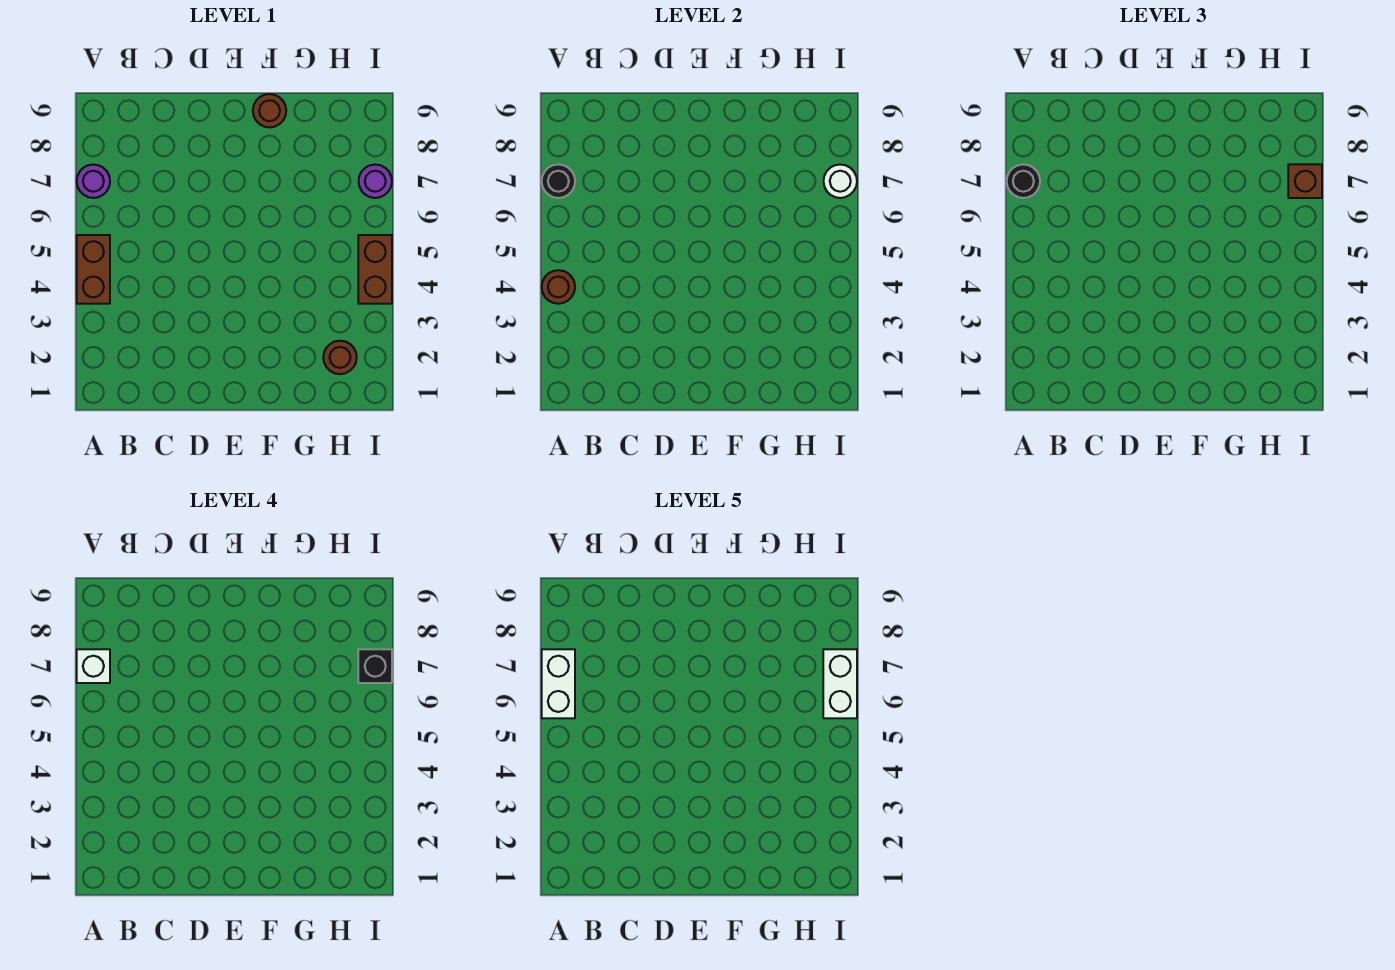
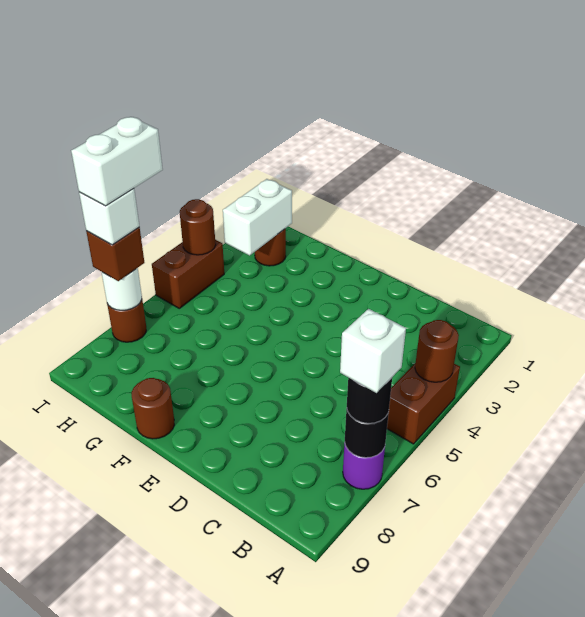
white brick A6:A7 level 5 -> white brick H2:H3 level 2
none -> brown round brick I4 level 2
purple round brick I7 level 1 -> brown round brick I7 level 1
black brick I7 level 4 -> white brick I7 level 4

